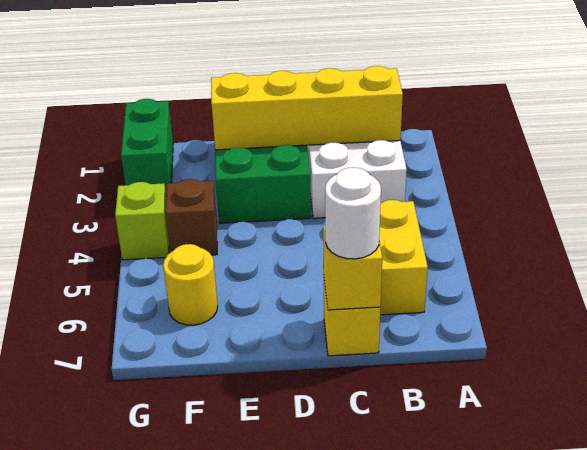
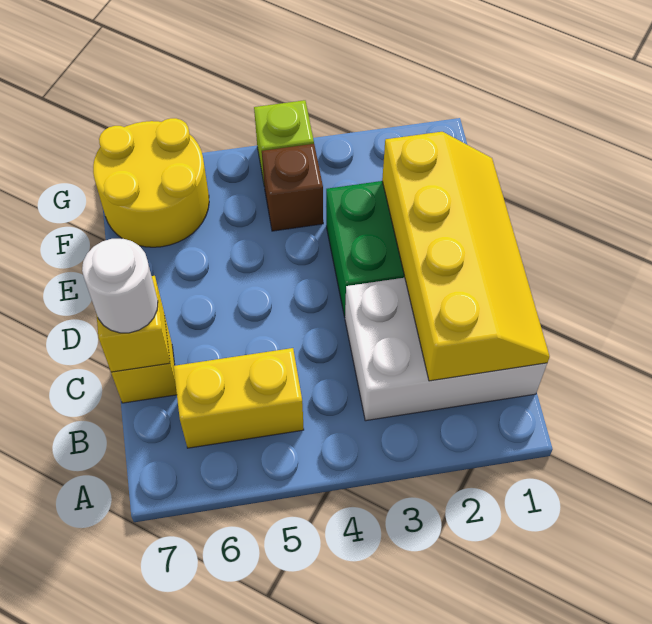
yellow round brick F6 level 1 -> yellow round brick F6:G7 level 1
green brick G1:G2 level 1 -> none

